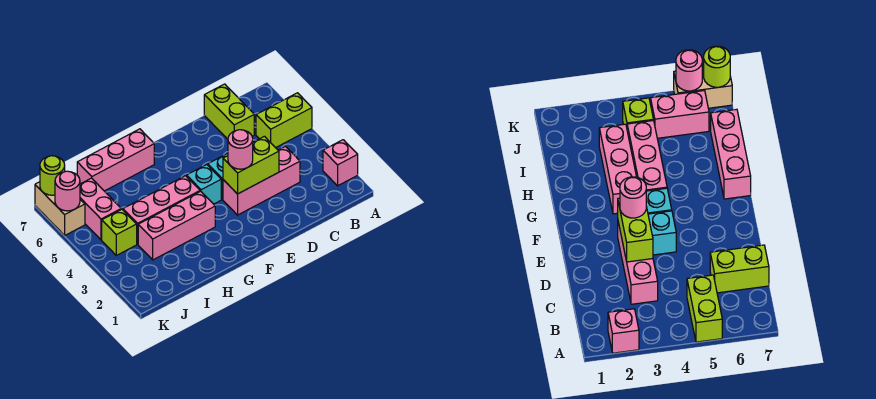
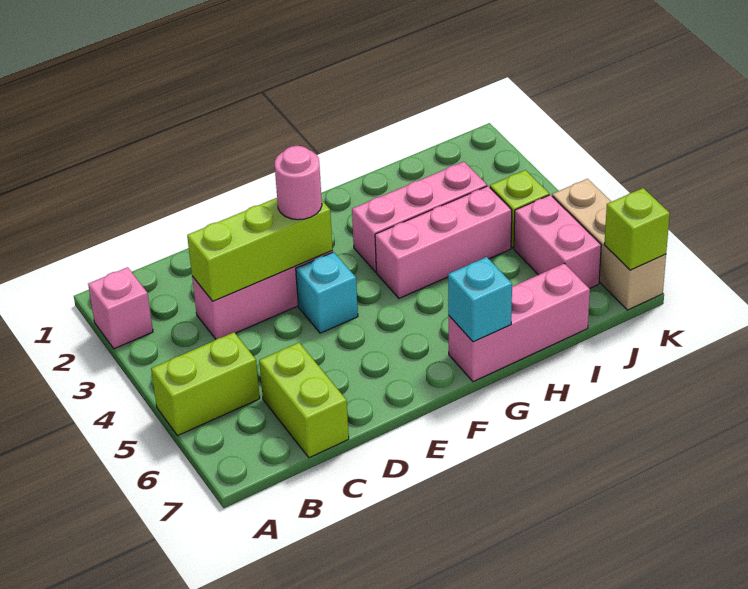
lime brick D3:E3 level 2 -> lime brick C3:E3 level 2
cyan brick F4 level 1 -> cyan brick G7 level 2
tan brick K6:K7 level 1 -> tan brick K5:K7 level 1
pink round brick K6 level 2 -> none
lime round brick K7 level 2 -> lime brick K7 level 2

